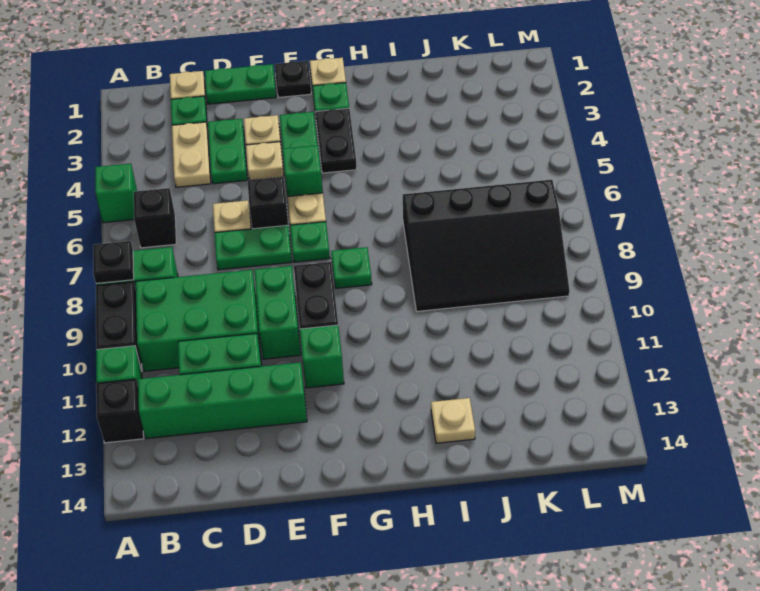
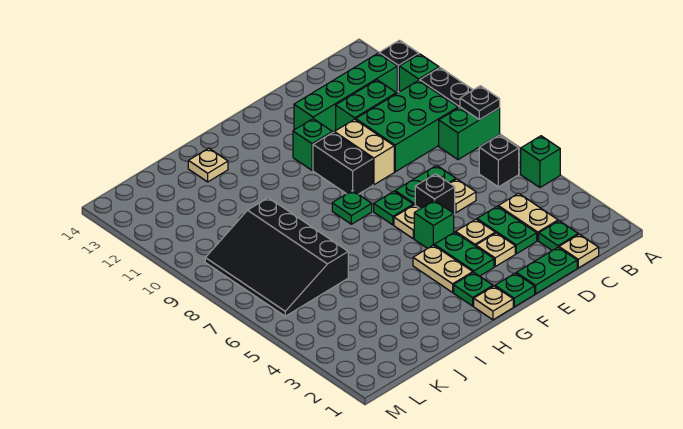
green brick E9:E10 level 1 -> tan brick E9:E10 level 1
black plate F1 level 1 -> green plate F1 level 1
black plate G3:G4 level 1 -> tan plate G3:G4 level 1
black slope I7:L9 level 1 top 7 -> black slope J6:L9 level 1 top J

